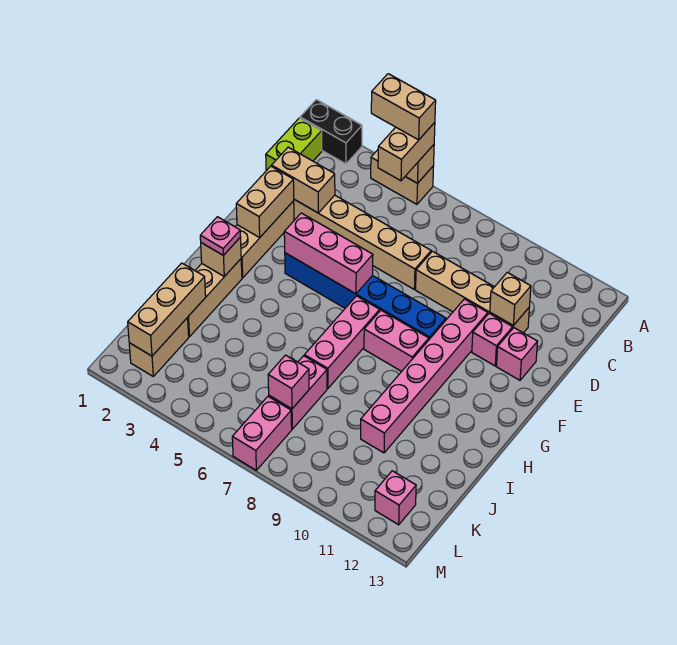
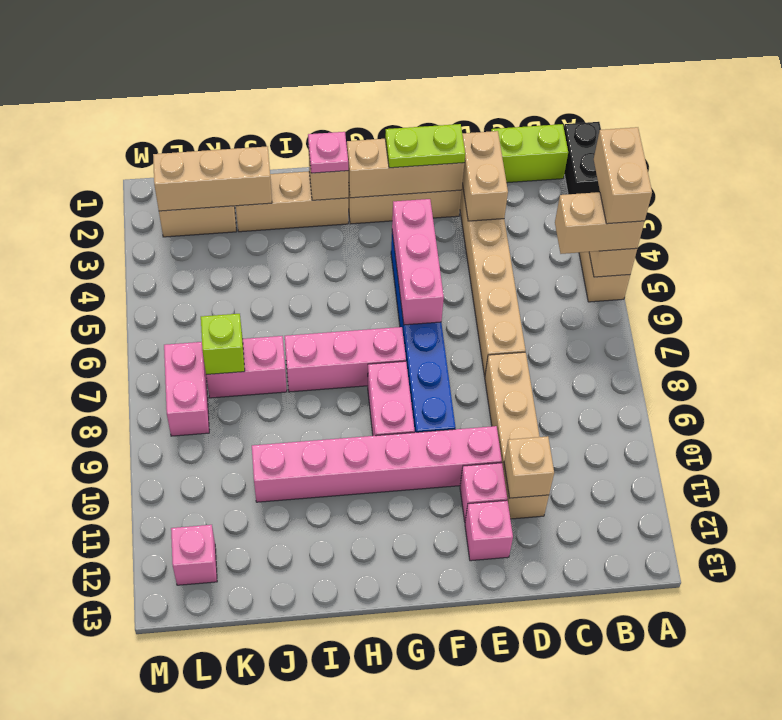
tan brick E2:F2 level 2 -> tan brick E2:G2 level 2
none -> lime plate E2:F2 level 3
pink brick K7 level 2 -> lime brick K7 level 2
pink brick L7:M7 level 1 -> pink brick L7:L8 level 1

